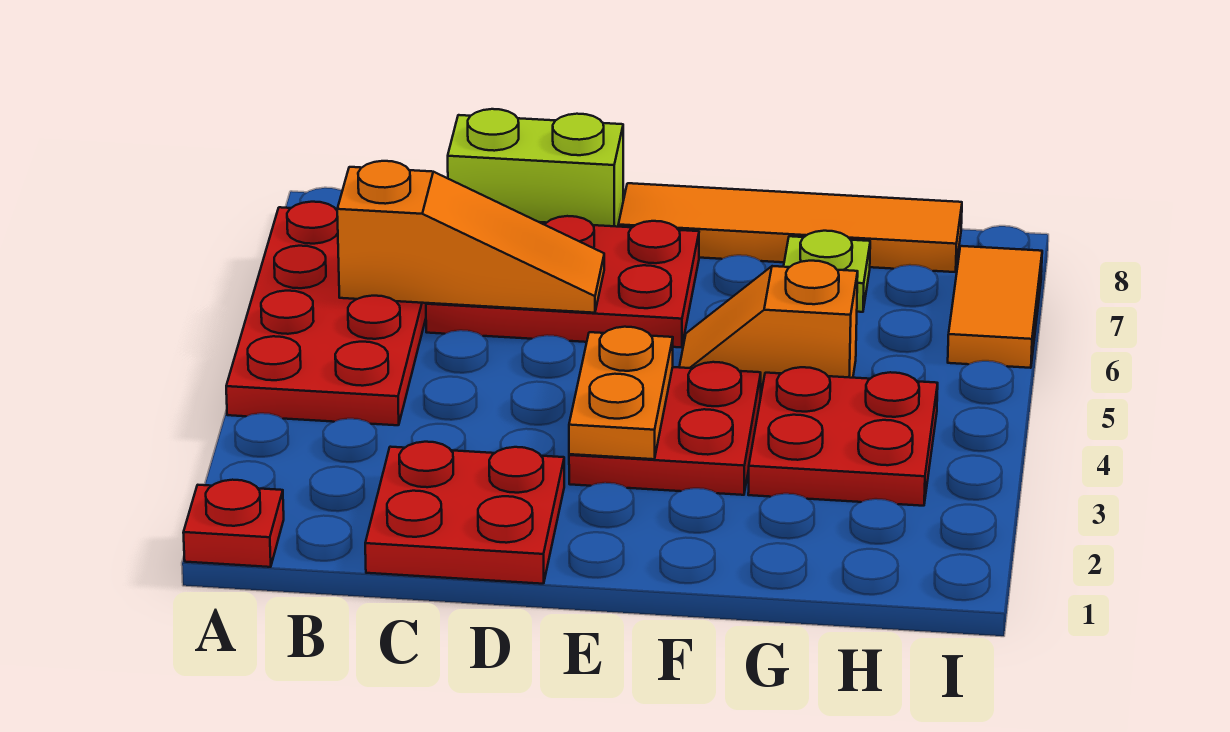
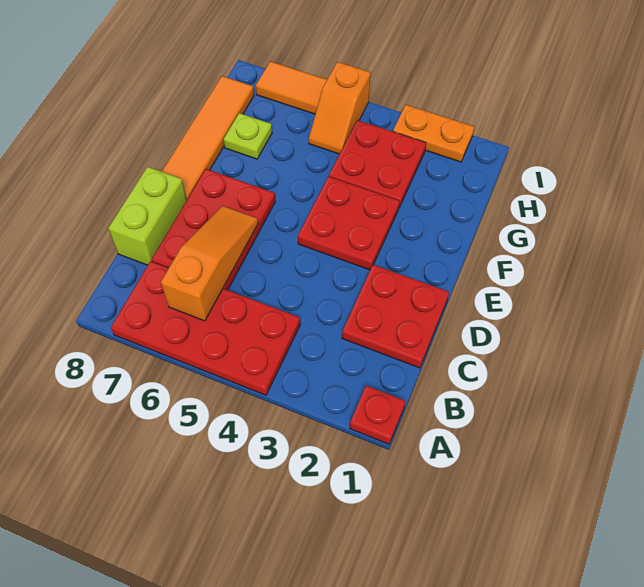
orange plate E3:E4 level 2 -> orange plate I2:I3 level 1
orange slope F5:G5 level 1 top G -> orange slope H5:I5 level 1 top I

